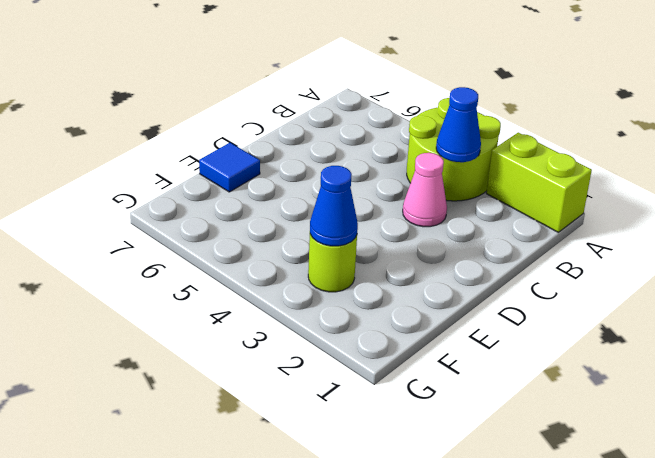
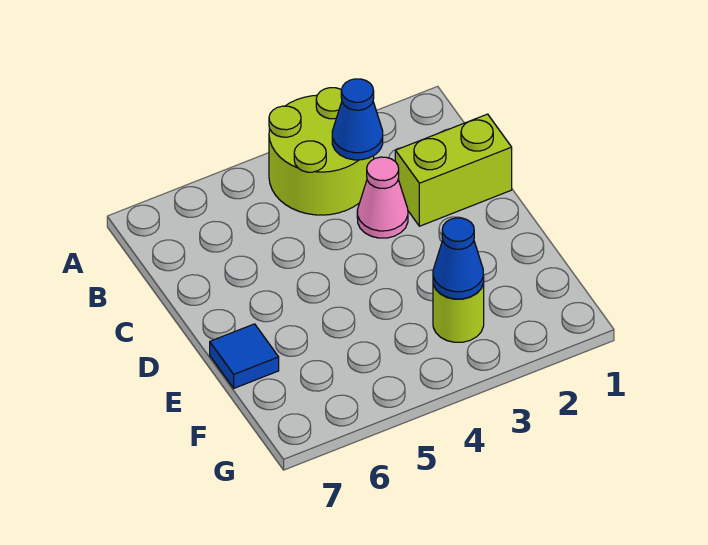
lime brick A1:A2 level 1 -> lime brick C1:C2 level 1

